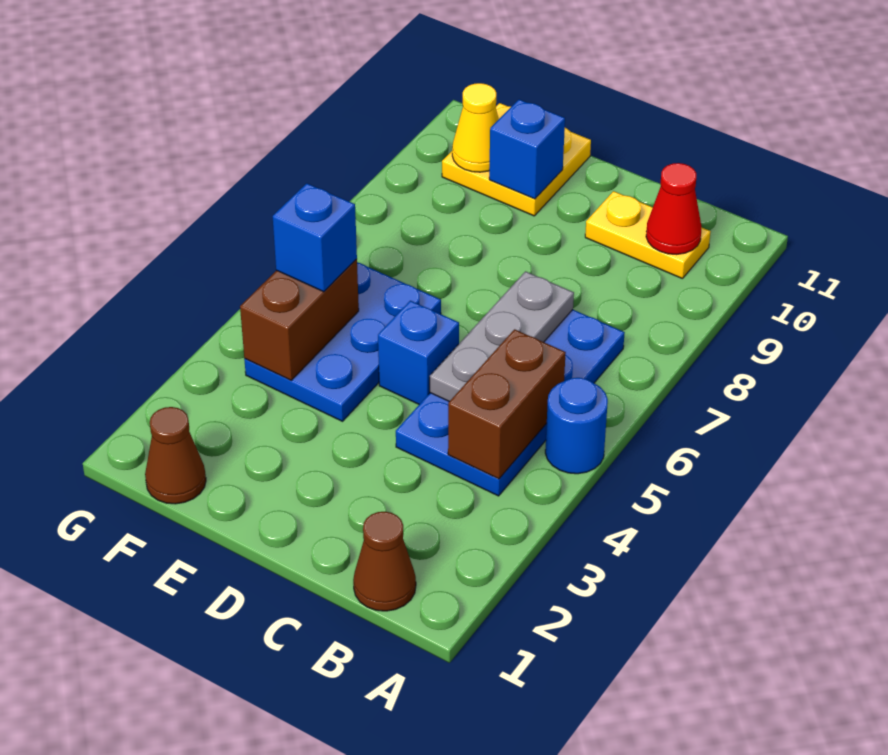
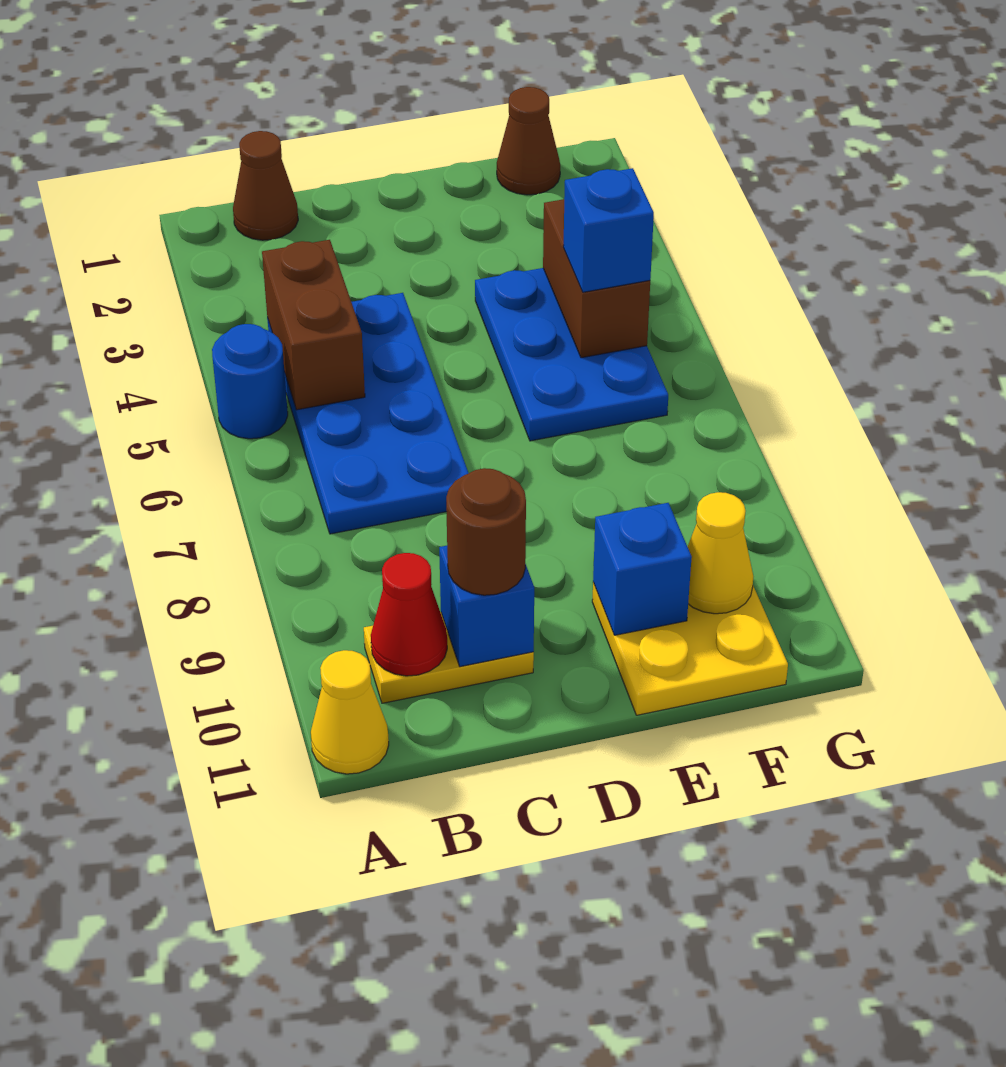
none -> yellow cone A11 level 1
grey plate C5:C7 level 2 -> none
none -> brown round brick C10 level 3
blue brick D5 level 1 -> blue brick C10 level 2

